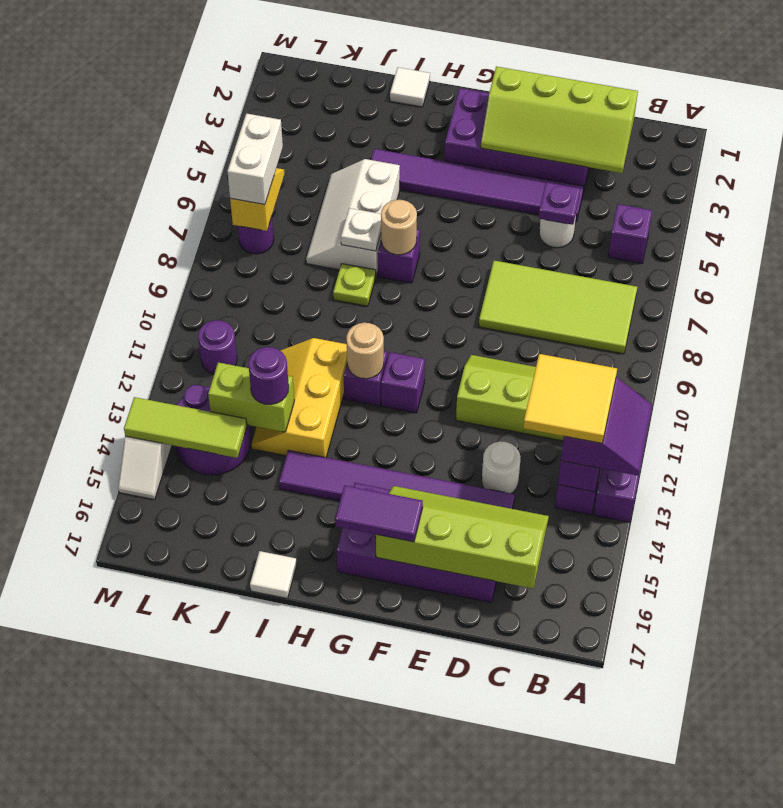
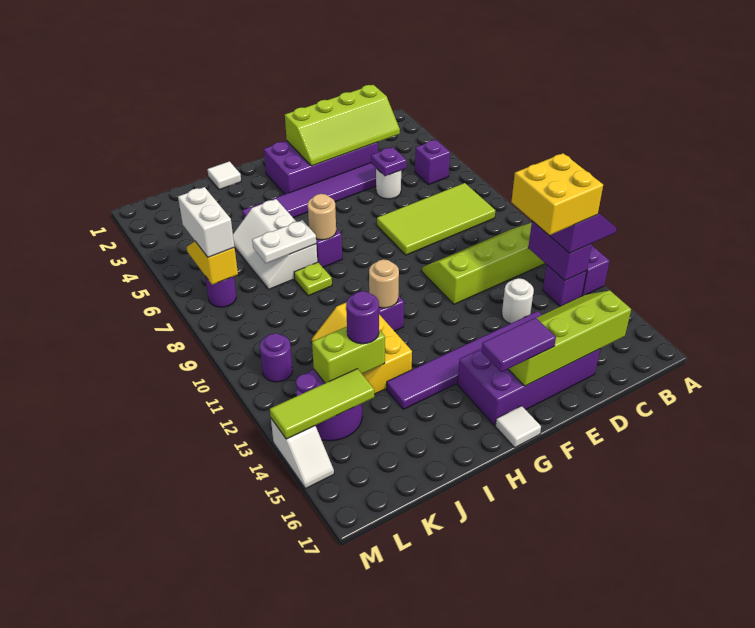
yellow tile B12:C13 level 4 -> yellow brick B12:C13 level 4
purple brick G11 level 1 -> none
white plate I7 level 2 -> white plate I7:J7 level 2
white tile I17 level 1 -> white tile G17 level 1

